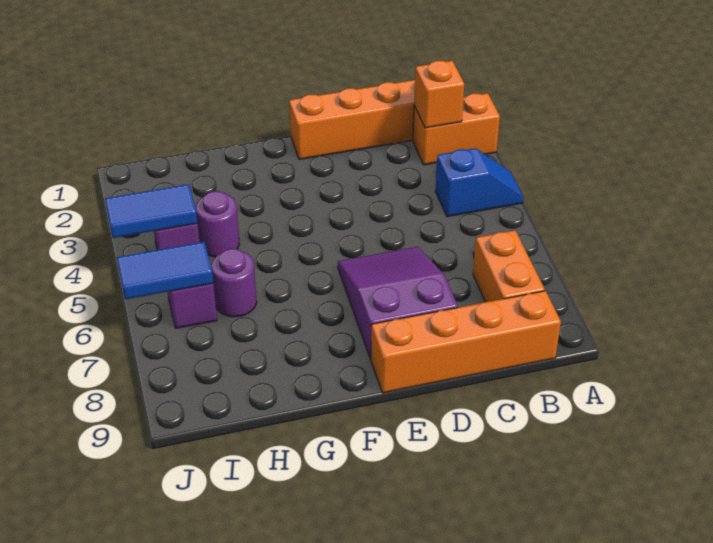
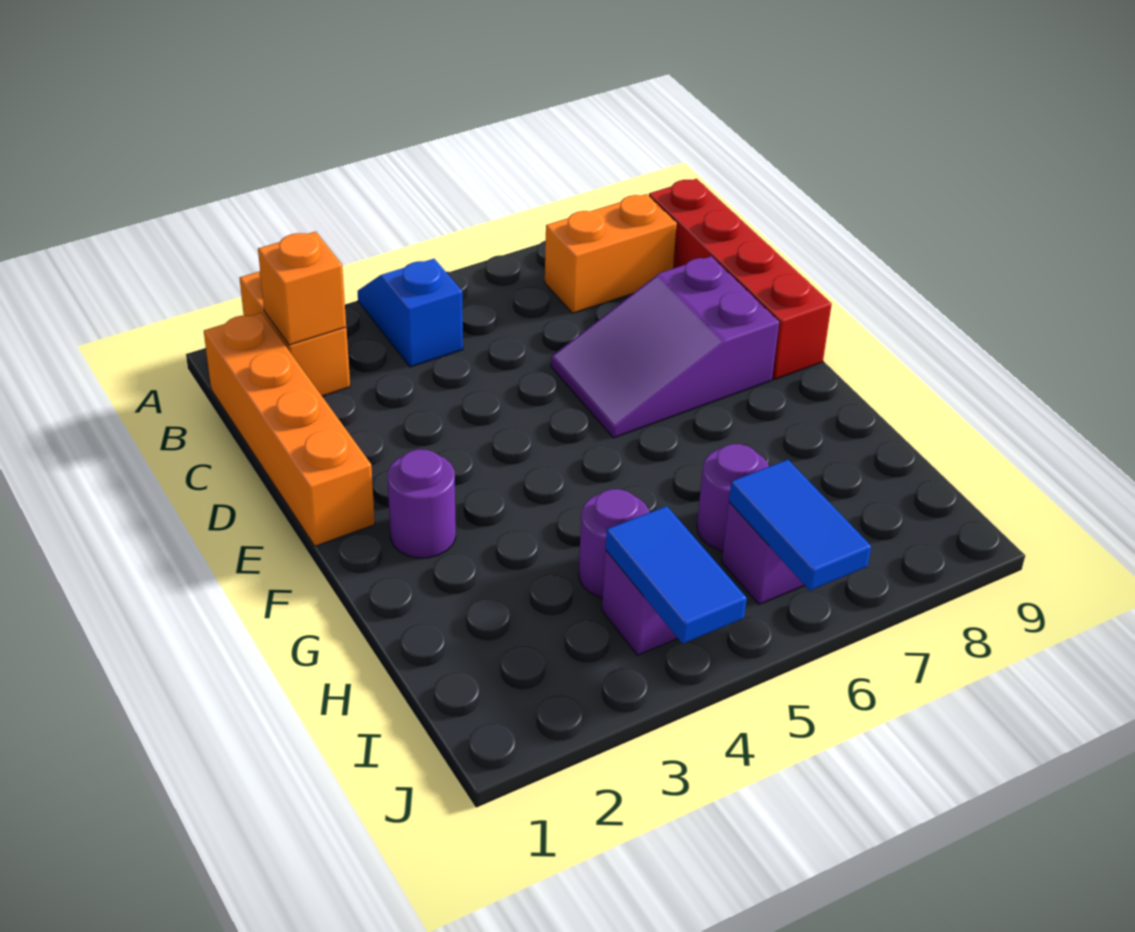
orange brick B9:E9 level 1 -> red brick B9:E9 level 1
none -> purple round brick F2 level 1

